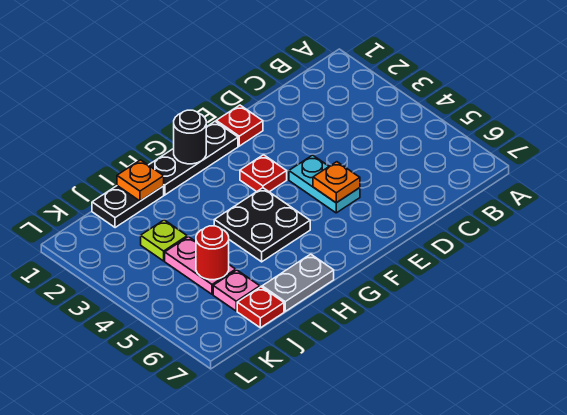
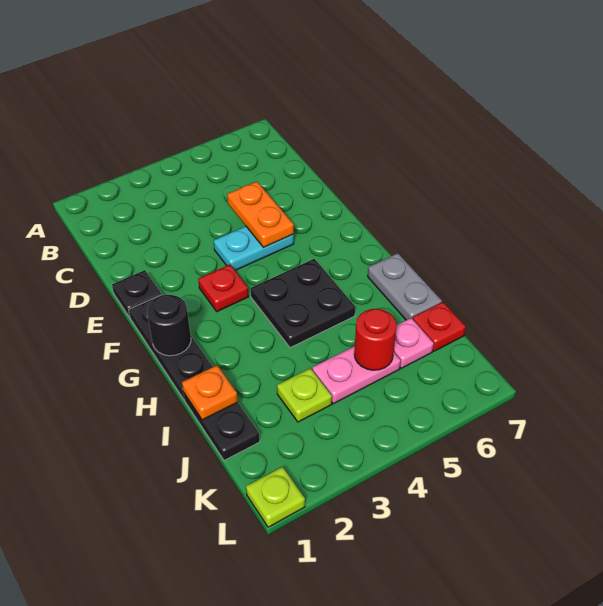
red plate E1 level 1 -> black plate E1 level 1
orange plate E5 level 2 -> orange plate D5:E5 level 2
none -> lime plate L1 level 1

